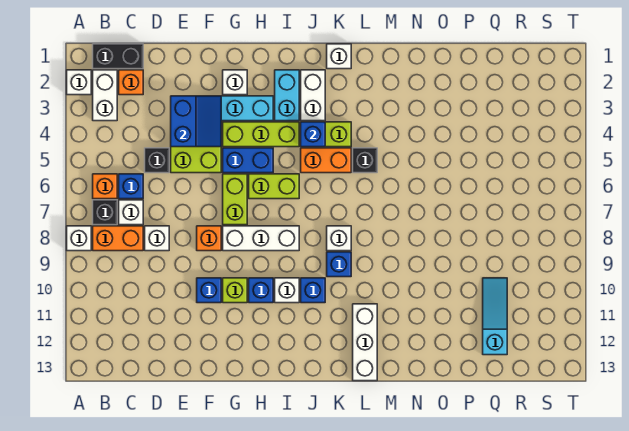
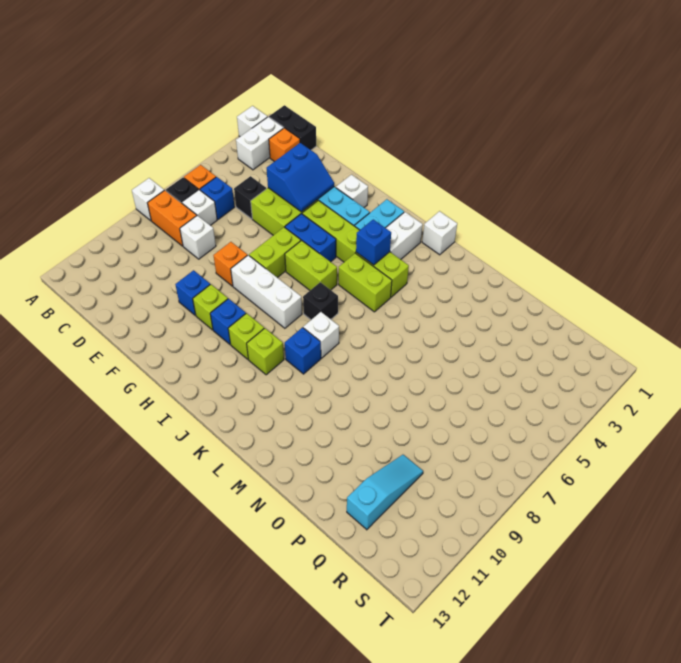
white brick I10 level 1 -> lime brick I10 level 1
orange brick J5:K5 level 1 -> lime brick J5:K5 level 1
blue brick J10 level 1 -> lime brick J10 level 1
black brick L5 level 1 -> black brick J7 level 1
white brick L11:L13 level 1 -> none

